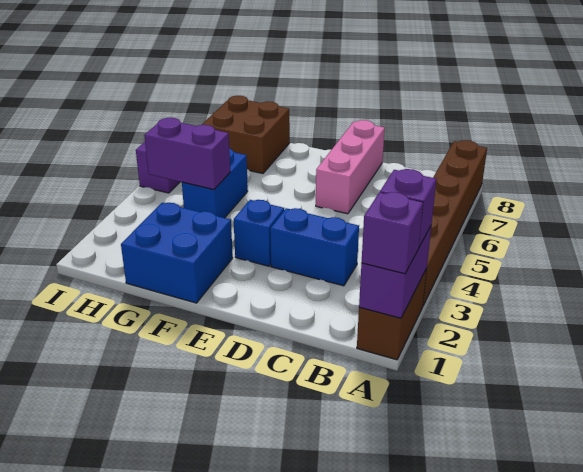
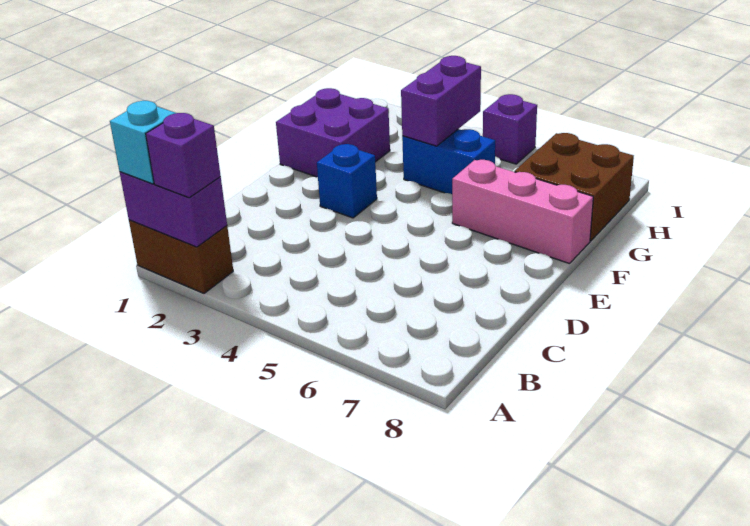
purple brick A1 level 3 -> cyan brick A1 level 3
brown brick A3:A8 level 1 -> none
blue brick C3:D3 level 1 -> none
pink brick D6:D8 level 1 -> pink brick F6:F8 level 1
blue brick F1:G2 level 1 -> purple brick F1:G2 level 1

